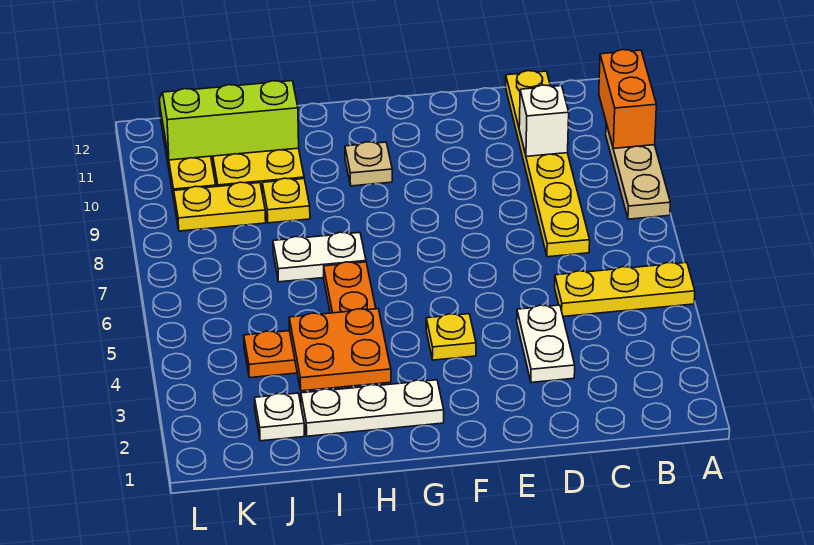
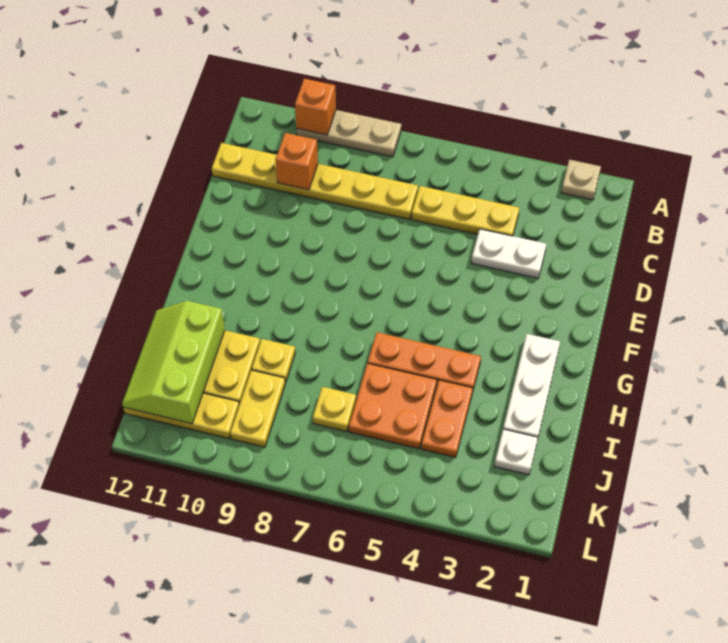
yellow plate A5:C5 level 1 -> yellow plate C4:C6 level 1
orange brick A10:A11 level 2 -> orange brick A10 level 2
white brick C10 level 2 -> orange brick C10 level 2
yellow plate F4 level 1 -> yellow plate J7 level 1
tan plate G10 level 1 -> tan plate A2 level 1
orange plate H3:I4 level 2 -> orange plate I5:J6 level 1
white plate H7:I7 level 1 -> none

